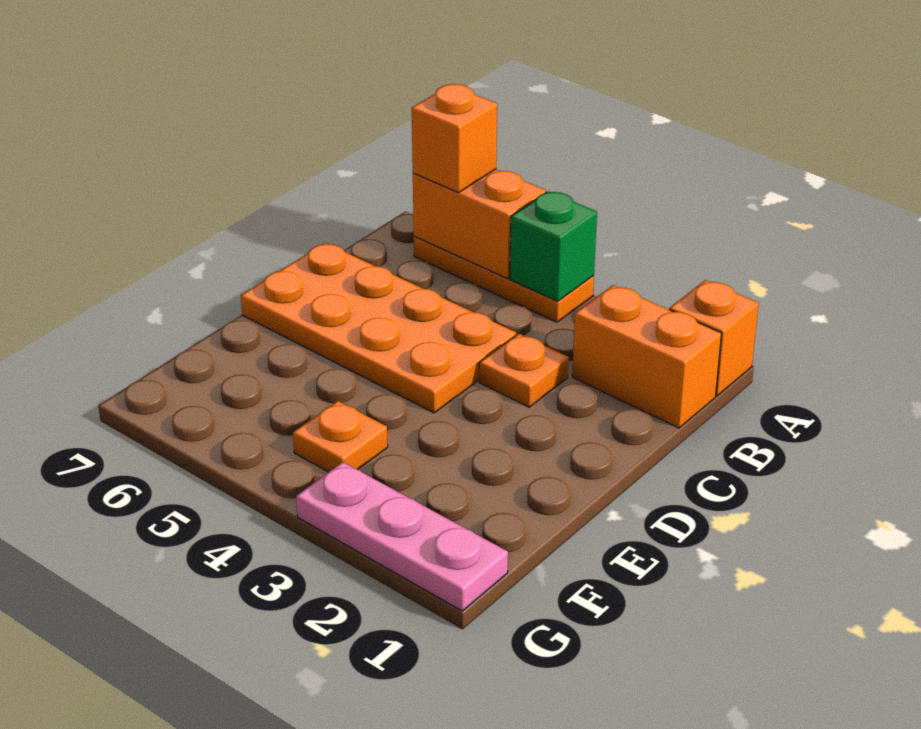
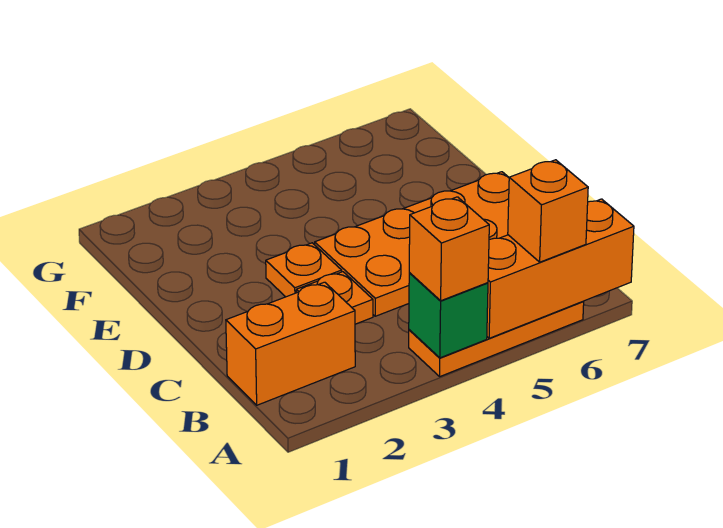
orange brick A1 level 1 -> orange brick A4 level 3
orange brick A5:A6 level 2 -> orange brick A5:A7 level 2
orange plate F4 level 1 -> orange plate D3 level 1
pink plate G1:G3 level 1 -> none

